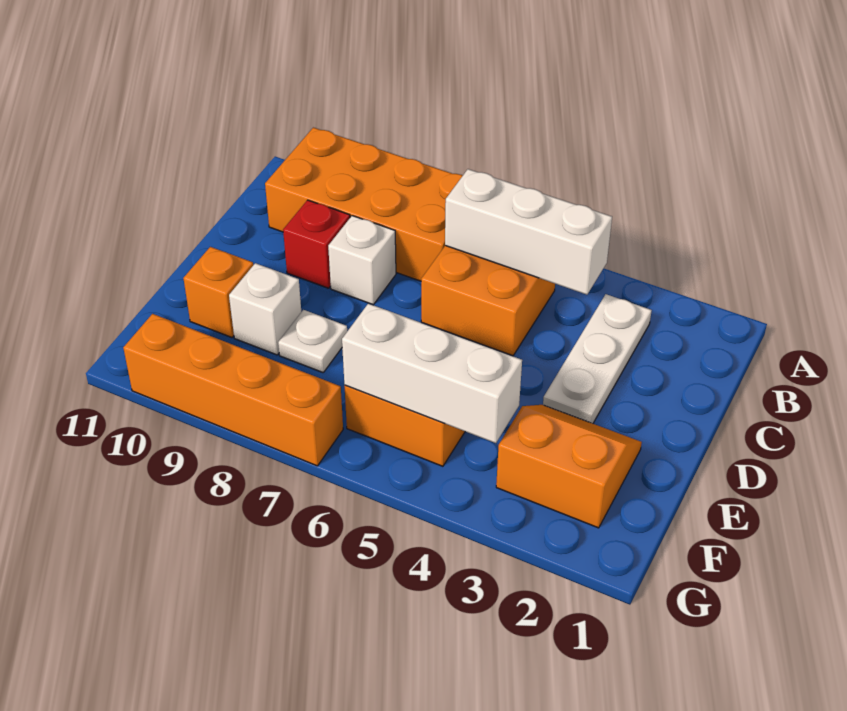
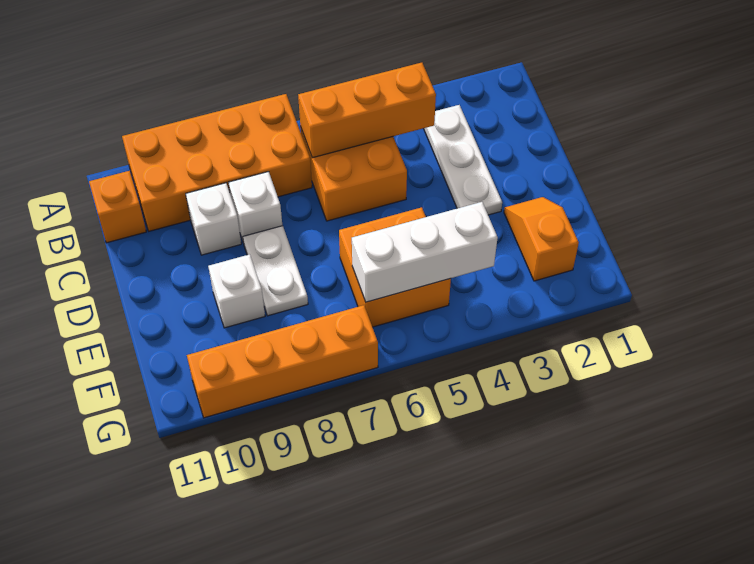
white brick B4:B6 level 2 -> orange brick B4:B6 level 2
red brick C9 level 1 -> white brick C9 level 1
orange slope E2:F3 level 1 top F -> orange slope E2:F2 level 1 top F
white plate E8 level 1 -> white plate D8:E8 level 1
orange brick E10 level 1 -> orange brick B11 level 1

